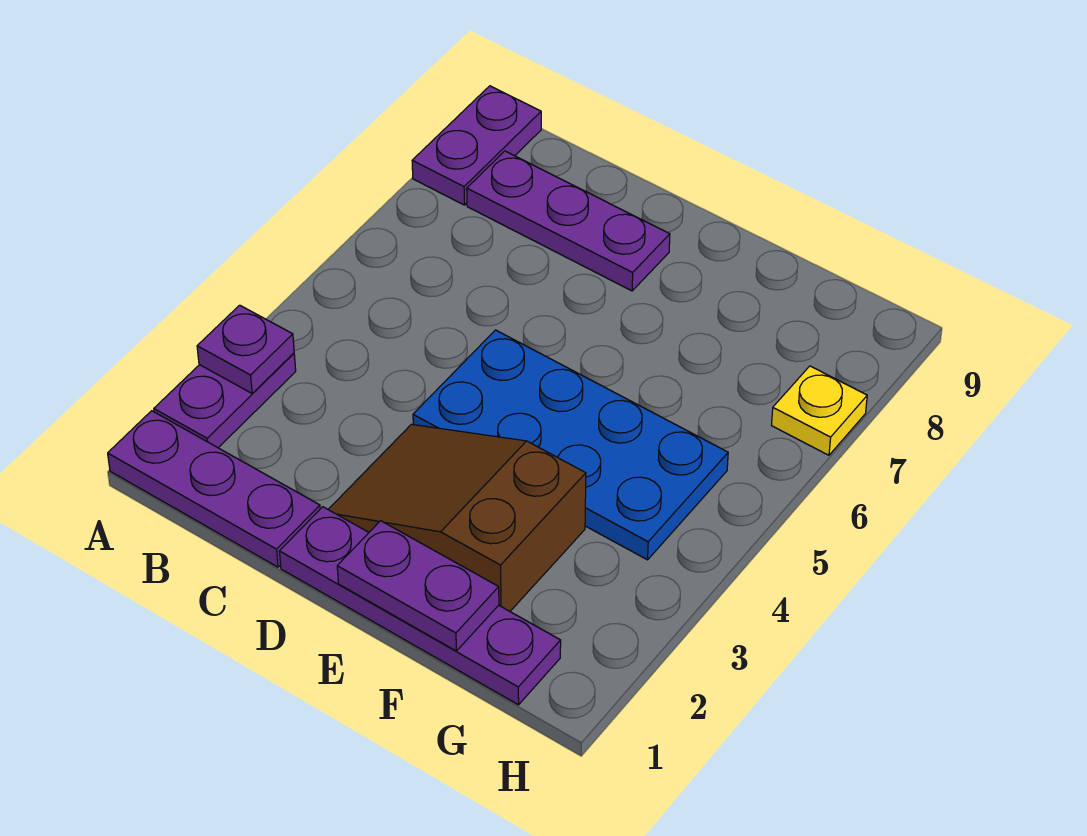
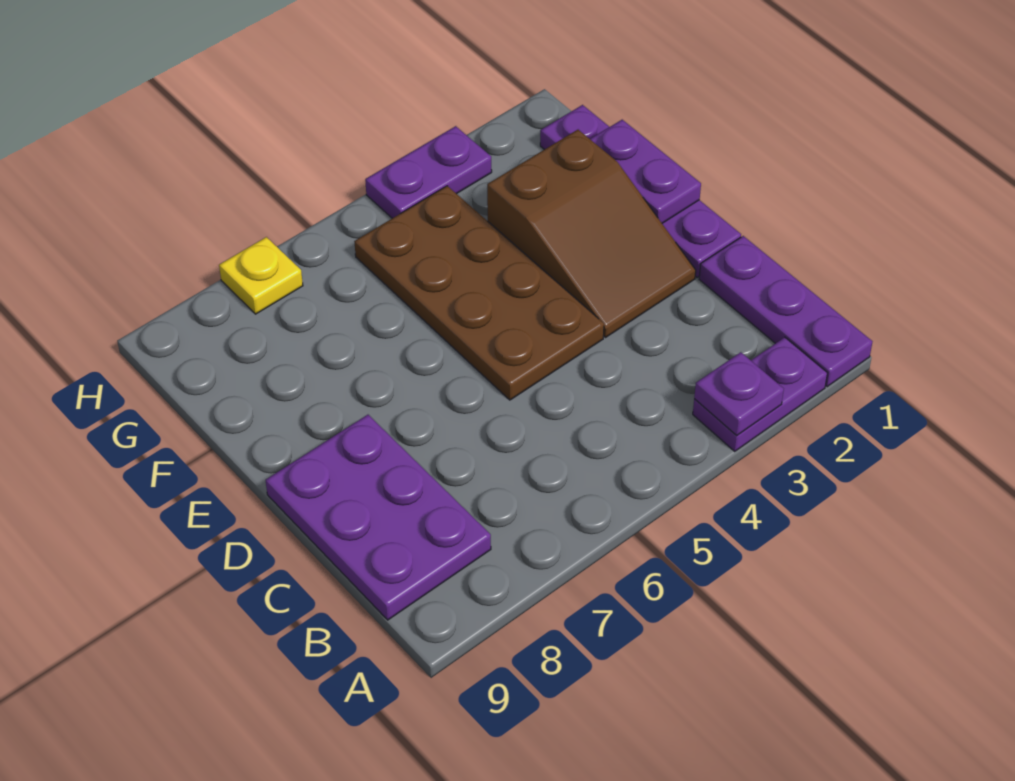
purple plate A8:A9 level 1 -> purple plate H3:H4 level 1
purple plate B8:D8 level 1 -> purple plate B8:D9 level 1
blue plate D4:G5 level 1 -> brown plate D4:G5 level 1

